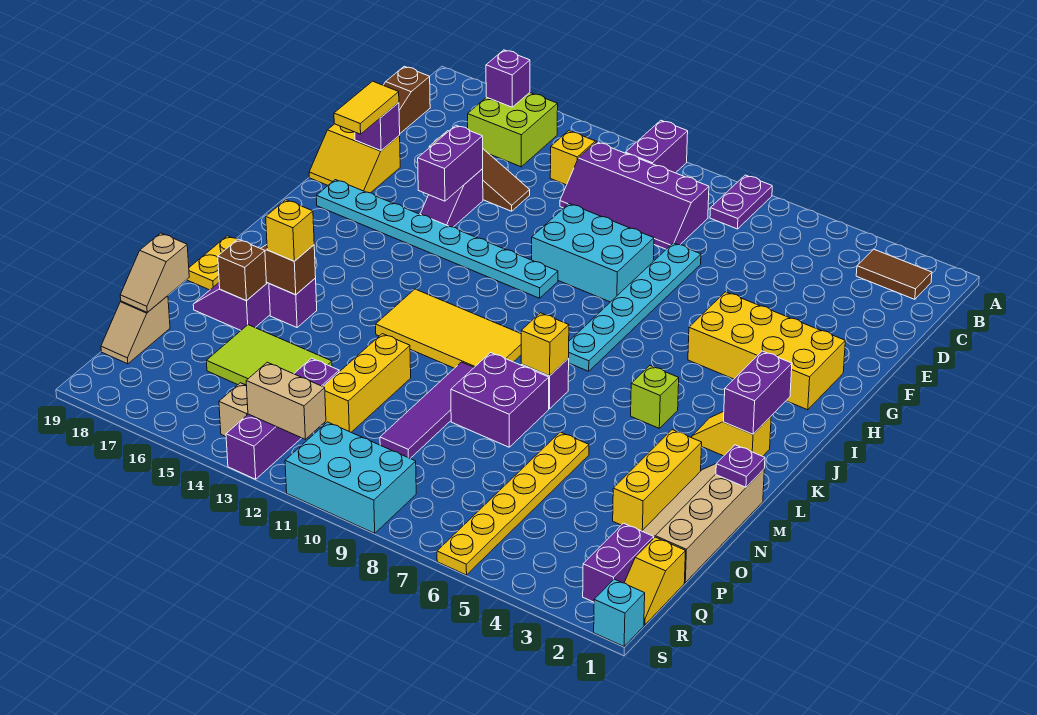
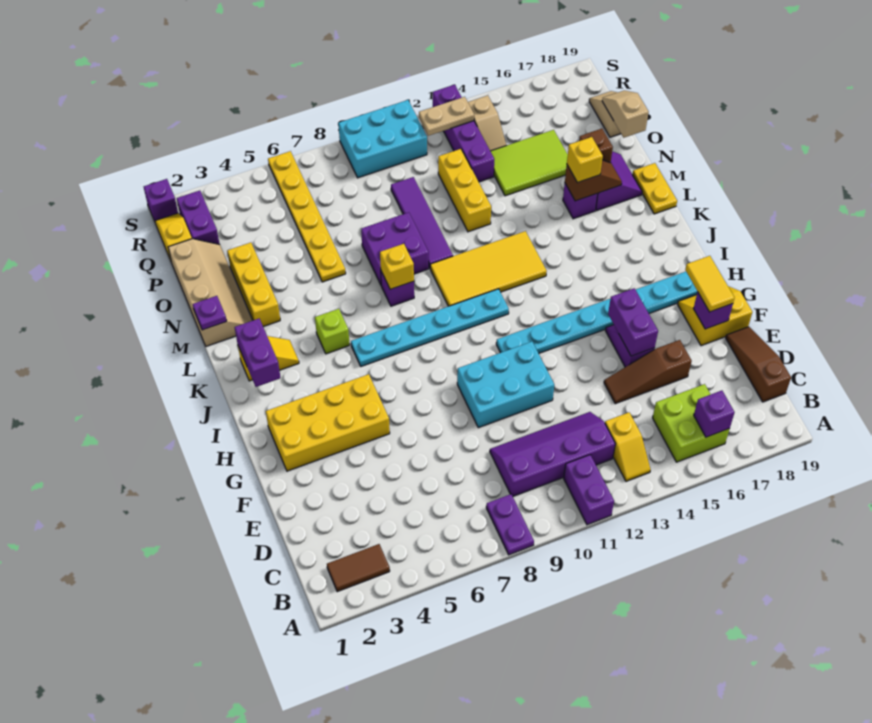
cyan plate E8:J8 level 1 -> cyan plate J6:J11 level 1
tan brick R12:R13 level 2 -> tan plate R12:R13 level 2
cyan brick S1 level 1 -> purple brick S1 level 1

